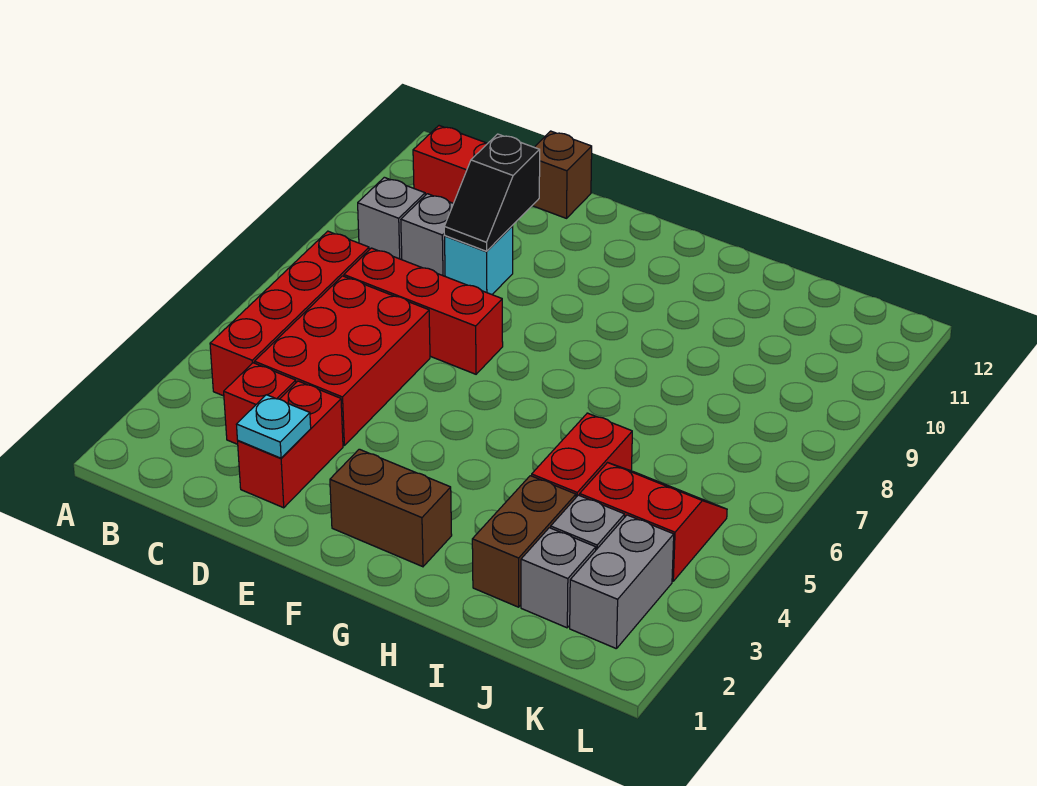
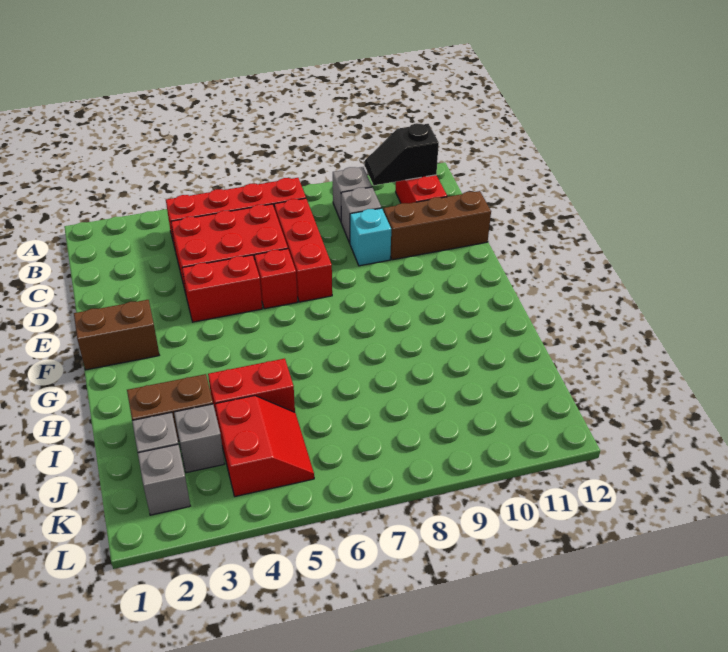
red brick C3 level 1 -> red brick E6 level 1
red brick D2:D3 level 1 -> red brick E4:E5 level 1
cyan plate D2 level 2 -> none
black slope D9:D10 level 2 top 10 -> black slope B10:B11 level 2 top 11
brown brick D12 level 1 -> brown brick D10:D12 level 1
brown brick F2:G2 level 1 -> brown brick F1:F2 level 1
grey brick K2:K3 level 1 -> grey brick K2 level 1

